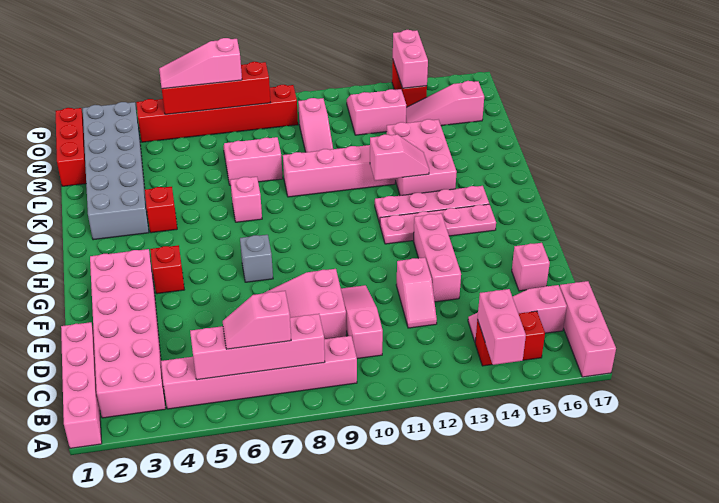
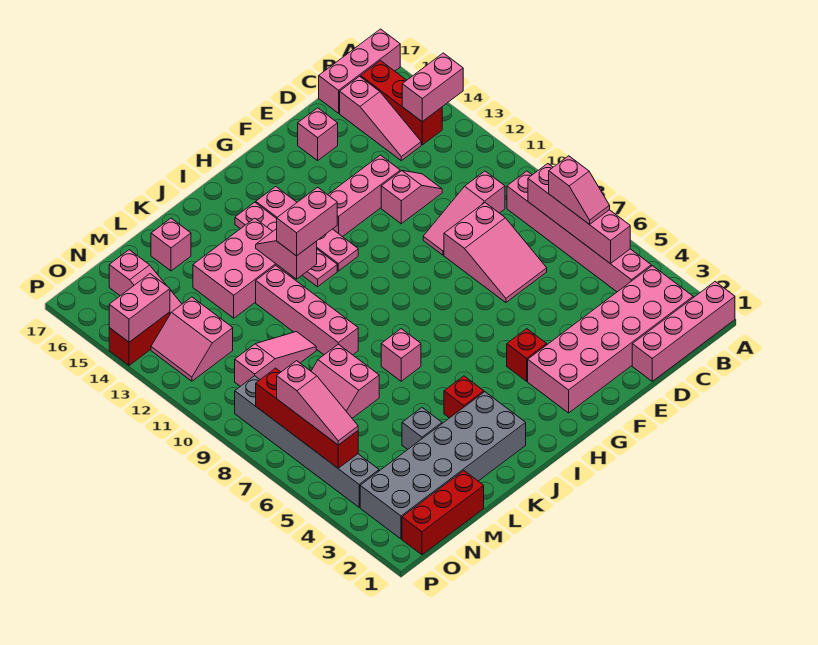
red brick B14:B15 level 1 -> red brick B14:B16 level 1
grey brick G7 level 1 -> grey brick L4 level 1
none -> pink brick I12:J12 level 3
none -> pink brick L16 level 1
red brick O4:O9 level 1 -> grey brick O4:O9 level 1

